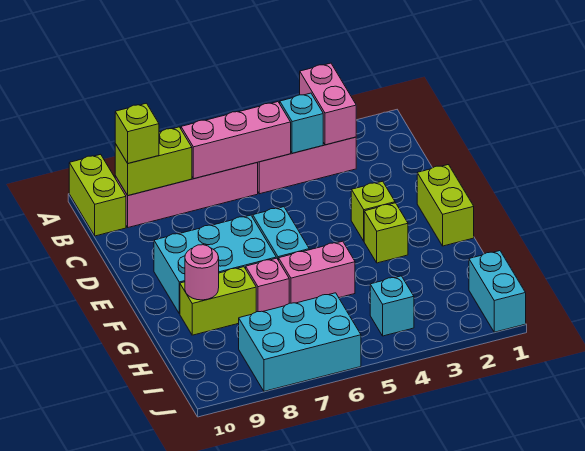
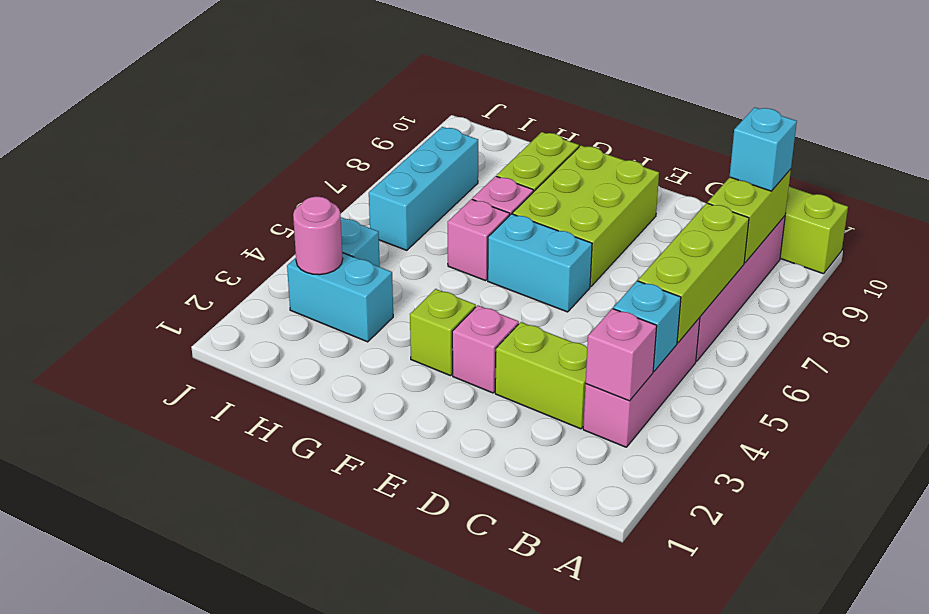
pink brick A3:B3 level 2 -> pink brick B3 level 2
pink brick B5:B7 level 2 -> lime brick B5:B7 level 2
lime brick B9 level 3 -> cyan brick B9 level 3
lime brick E1:F1 level 1 -> lime brick C3:D3 level 1
lime brick E3 level 1 -> pink brick E3 level 1
cyan brick E7:F9 level 1 -> lime brick E7:F9 level 1
pink brick G5:G6 level 1 -> pink brick G6 level 1
pink round brick G9 level 2 -> pink round brick I3 level 2
cyan brick I1:J1 level 1 -> cyan brick H3:I3 level 1
cyan brick I6:J8 level 1 -> cyan brick I6:I8 level 1

